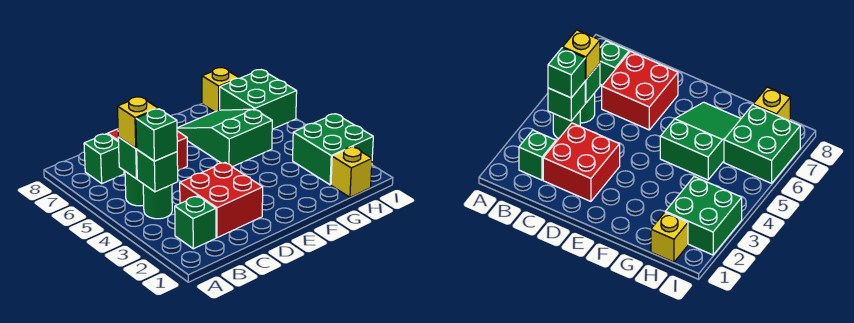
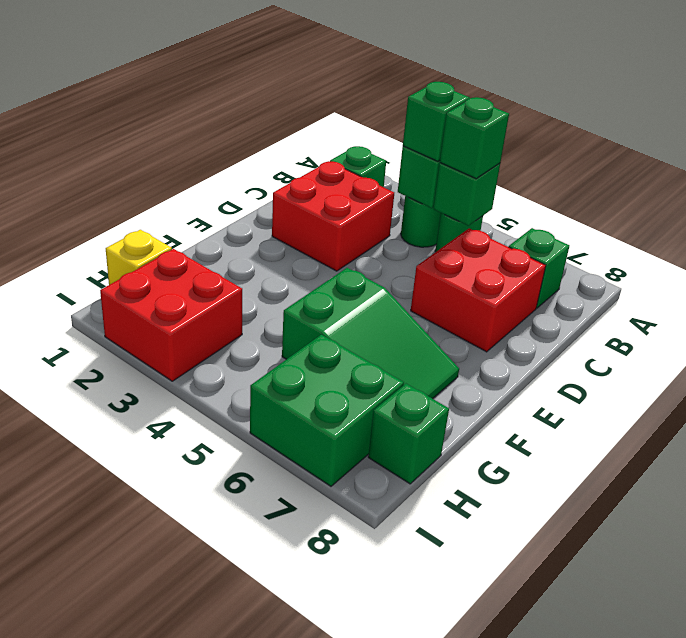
yellow brick B5 level 3 -> green brick B5 level 3
green brick H2:I3 level 1 -> red brick H2:I3 level 1
yellow brick H8 level 1 -> green brick H8 level 1

